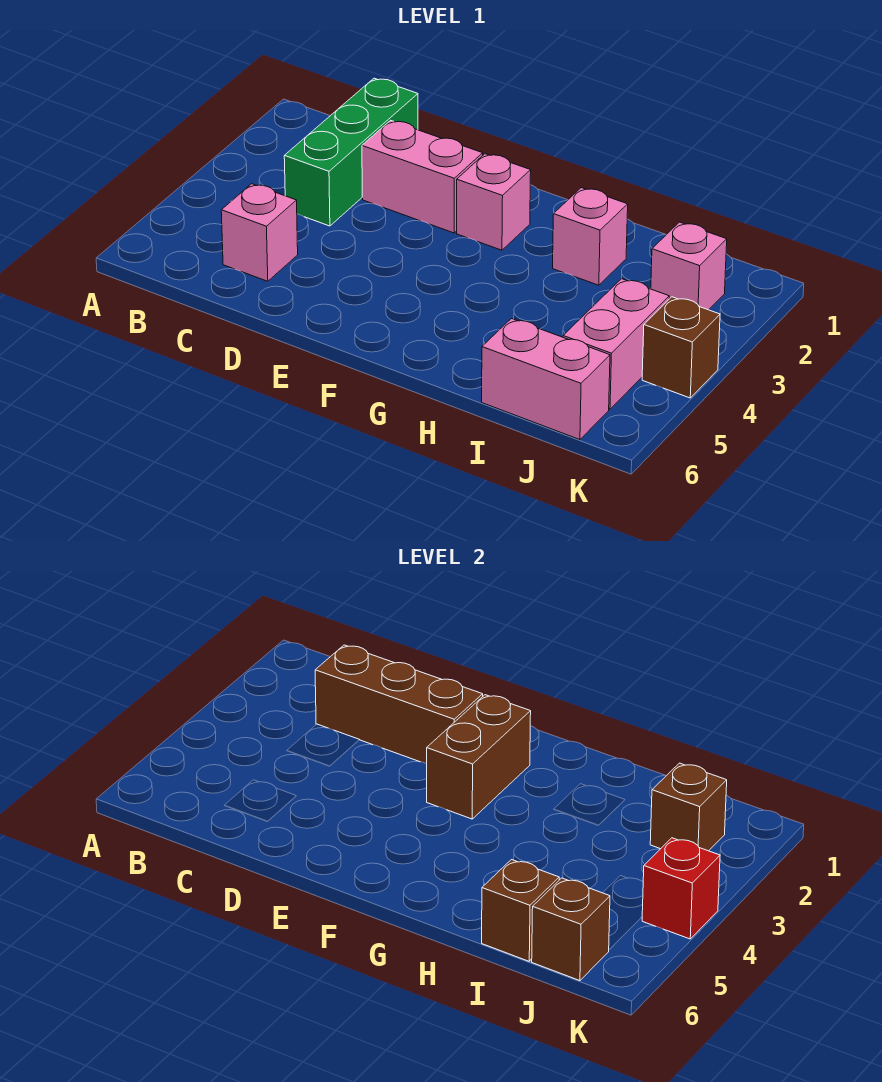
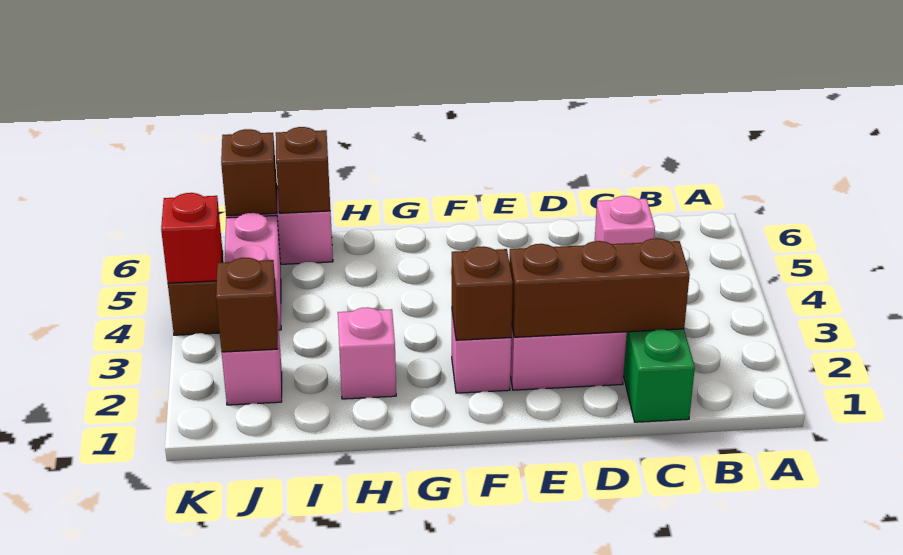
brown brick F2:F3 level 2 -> brown brick F2 level 2

